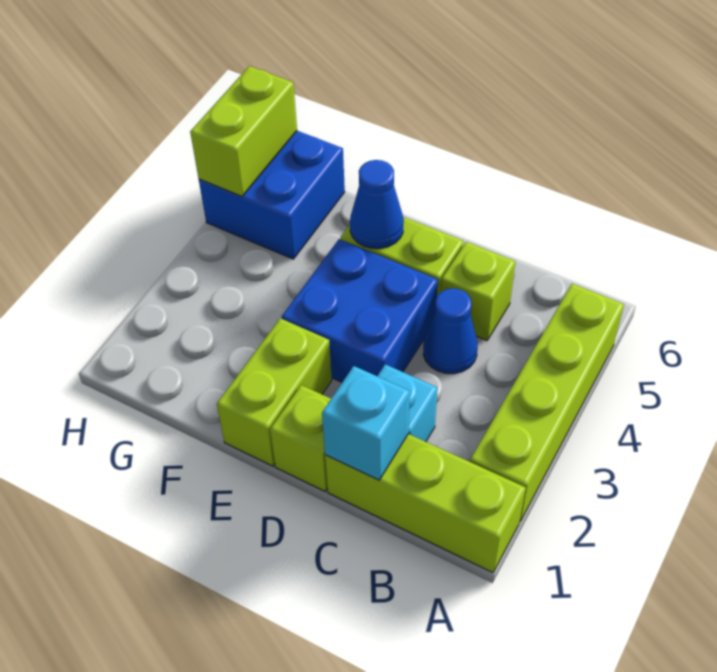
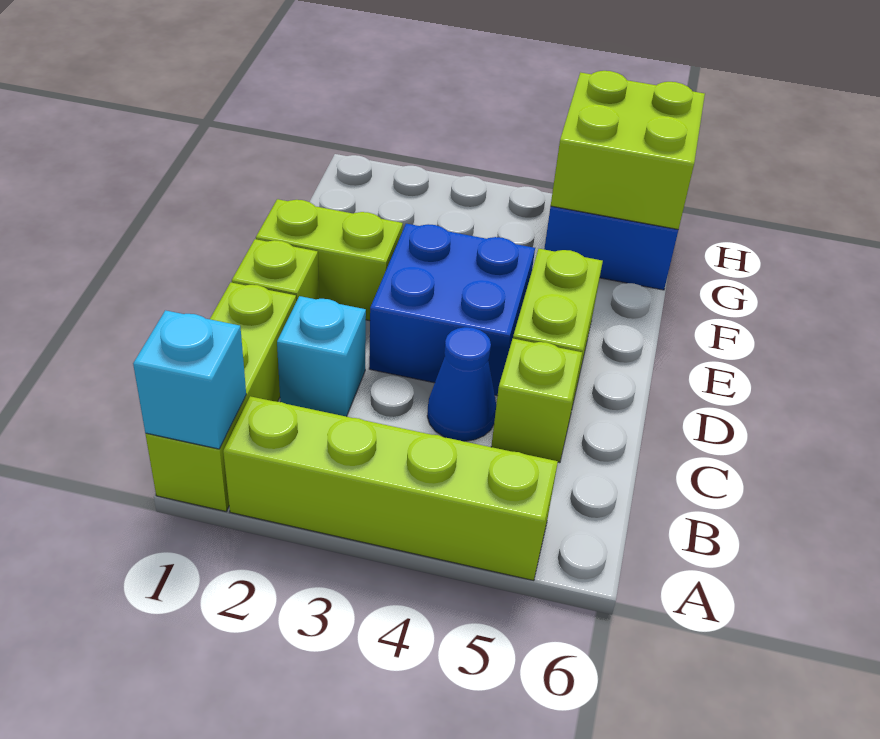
cyan brick C1 level 2 -> cyan brick A1 level 2
blue cone E5 level 2 -> none
lime brick H5:H6 level 2 -> lime brick G5:H6 level 2

